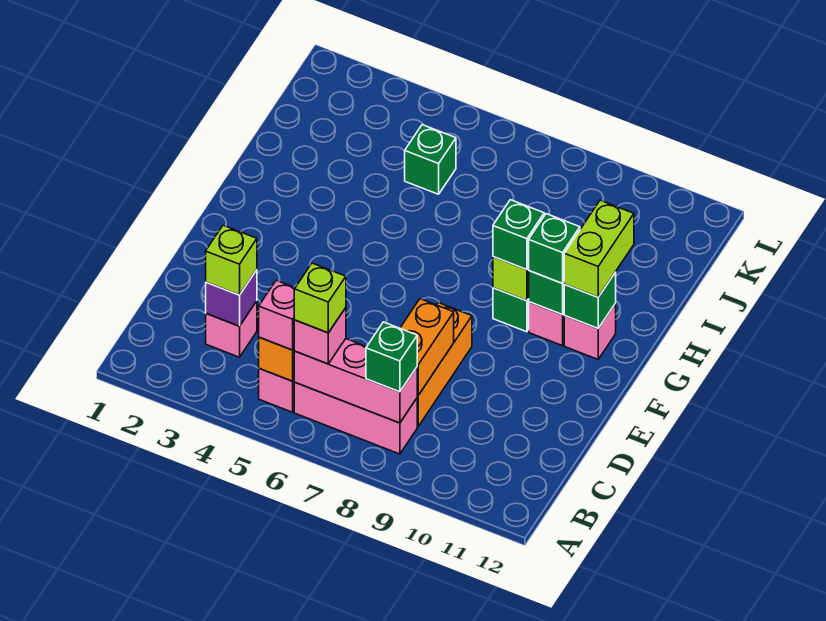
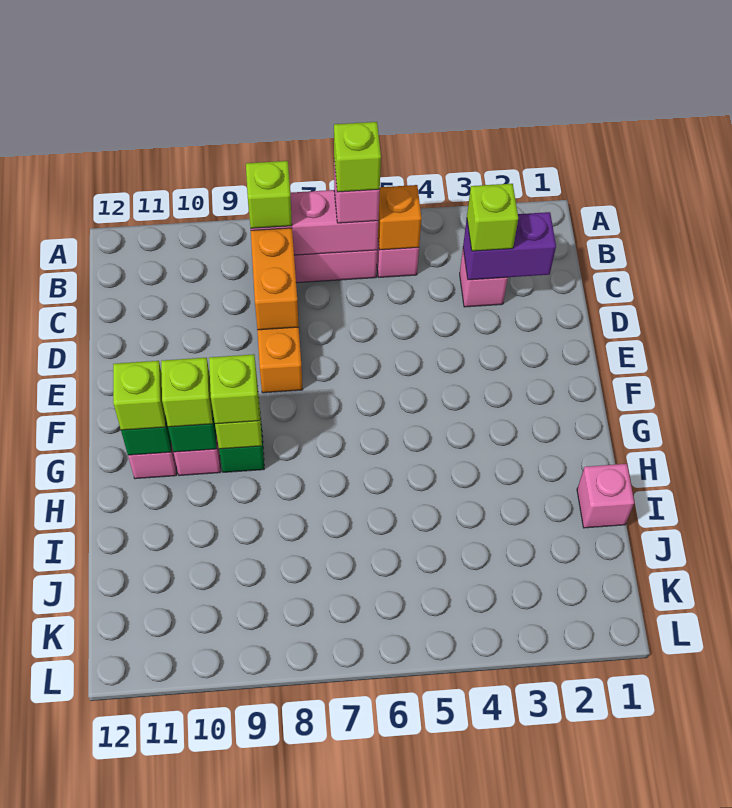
pink brick B5 level 3 -> pink brick I1 level 1
green brick B8 level 3 -> lime brick B8 level 3
purple brick C3 level 2 -> purple brick C2:C3 level 2
green brick G9 level 3 -> lime brick G9 level 3
green brick G10 level 3 -> lime brick G10 level 3
lime brick G11:H11 level 3 -> lime brick G11 level 3
green brick J5 level 1 -> none

